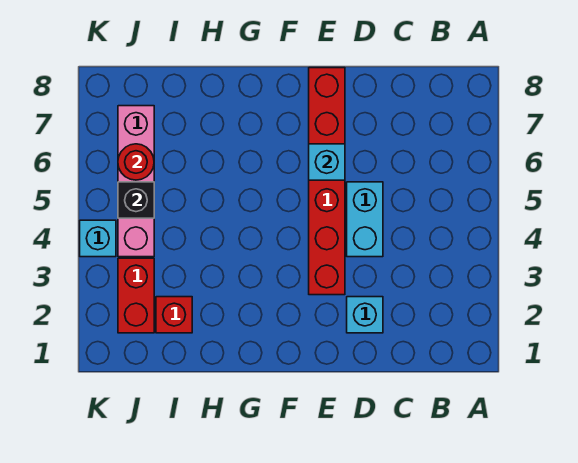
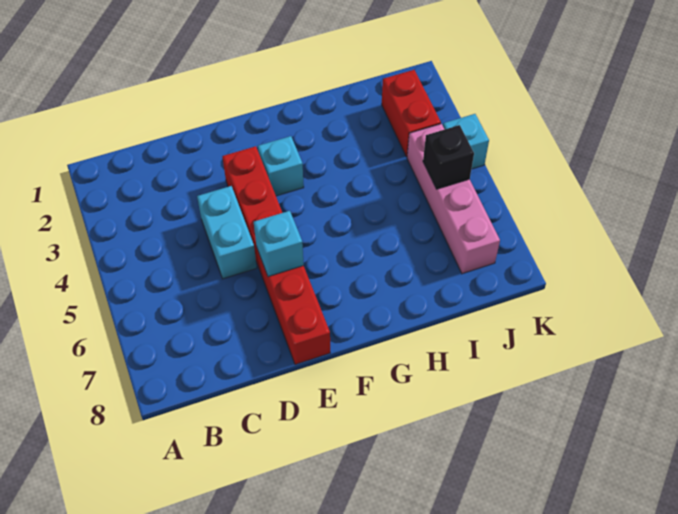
cyan brick D2 level 1 -> cyan brick F3 level 1
red brick I2 level 1 -> none
red round brick J6 level 2 -> none

